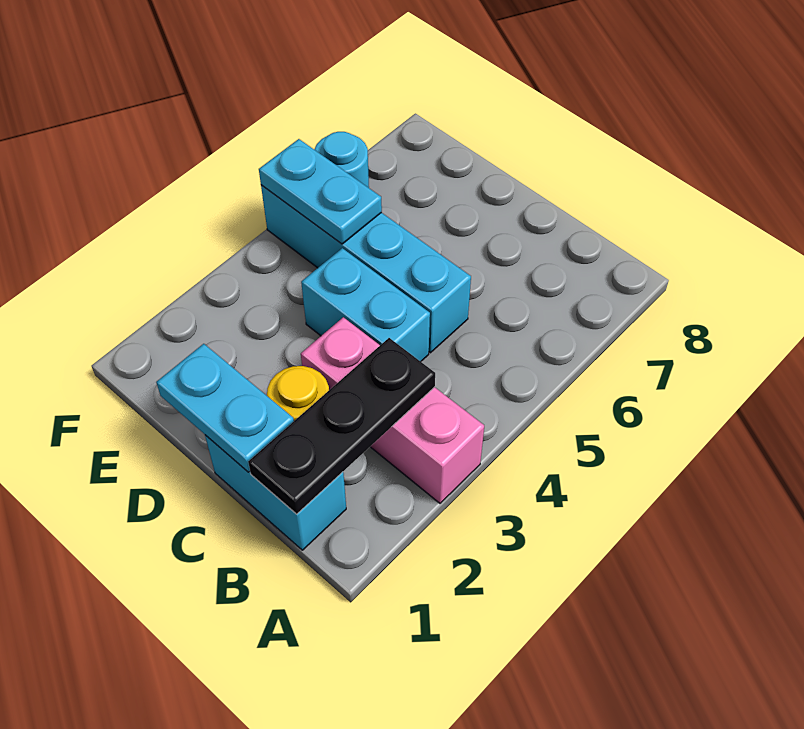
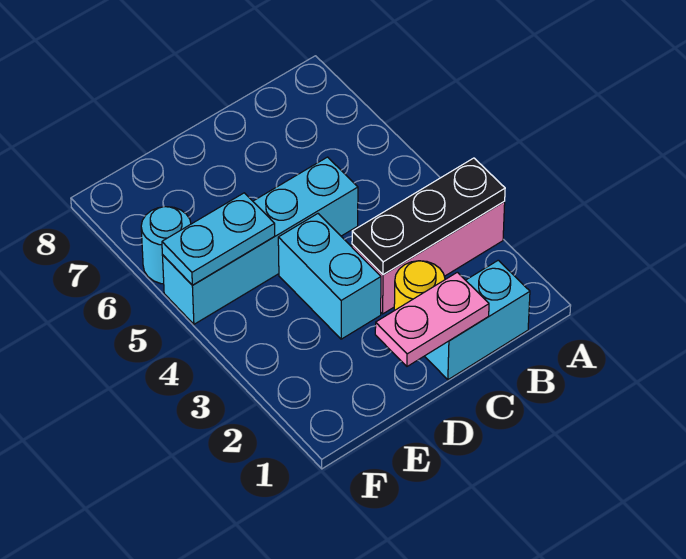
black plate B1:B3 level 2 -> black plate A3:C3 level 2
cyan plate C1:D1 level 2 -> pink plate C1:D1 level 2
cyan brick C4:D4 level 1 -> cyan brick D3:D4 level 1

